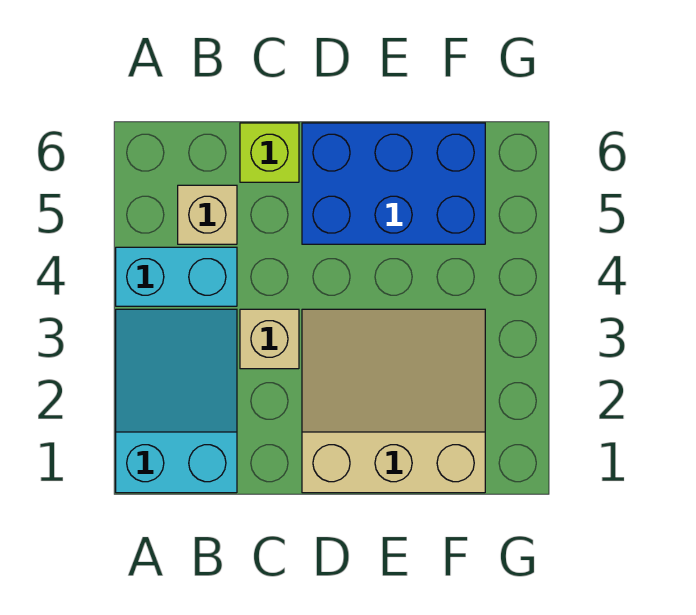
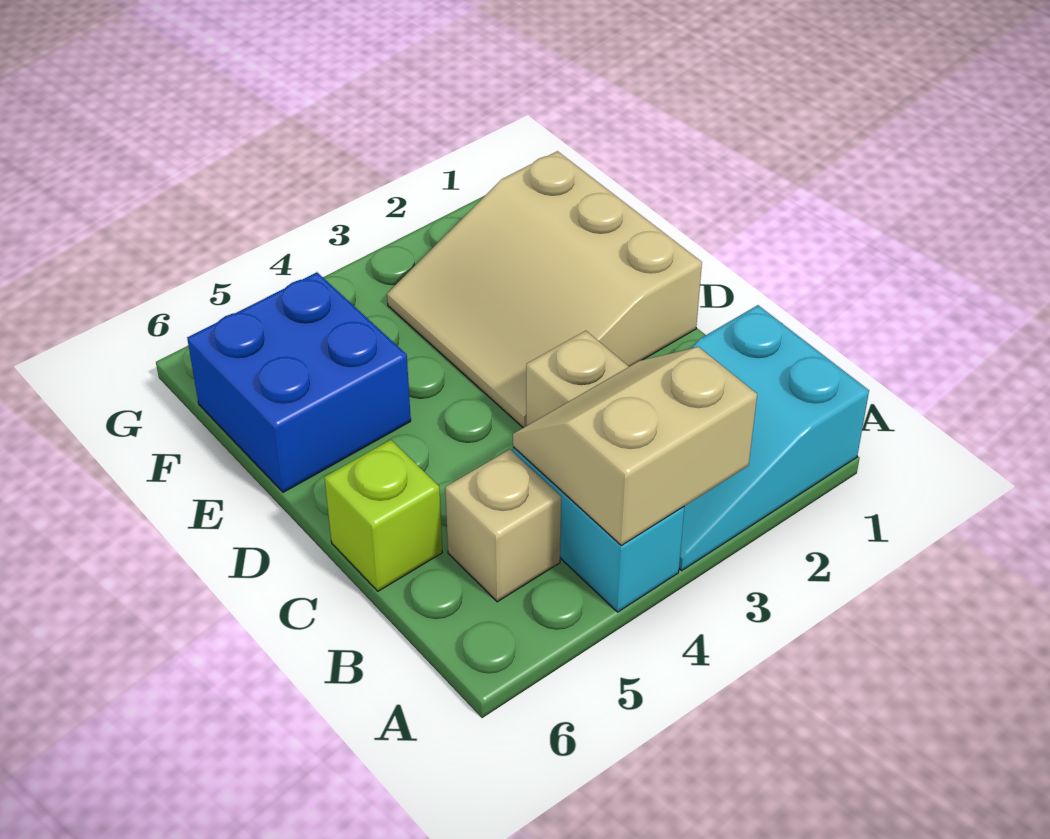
none -> tan slope A3:B4 level 2 top A
blue brick D5:F6 level 1 -> blue brick E5:F6 level 1

